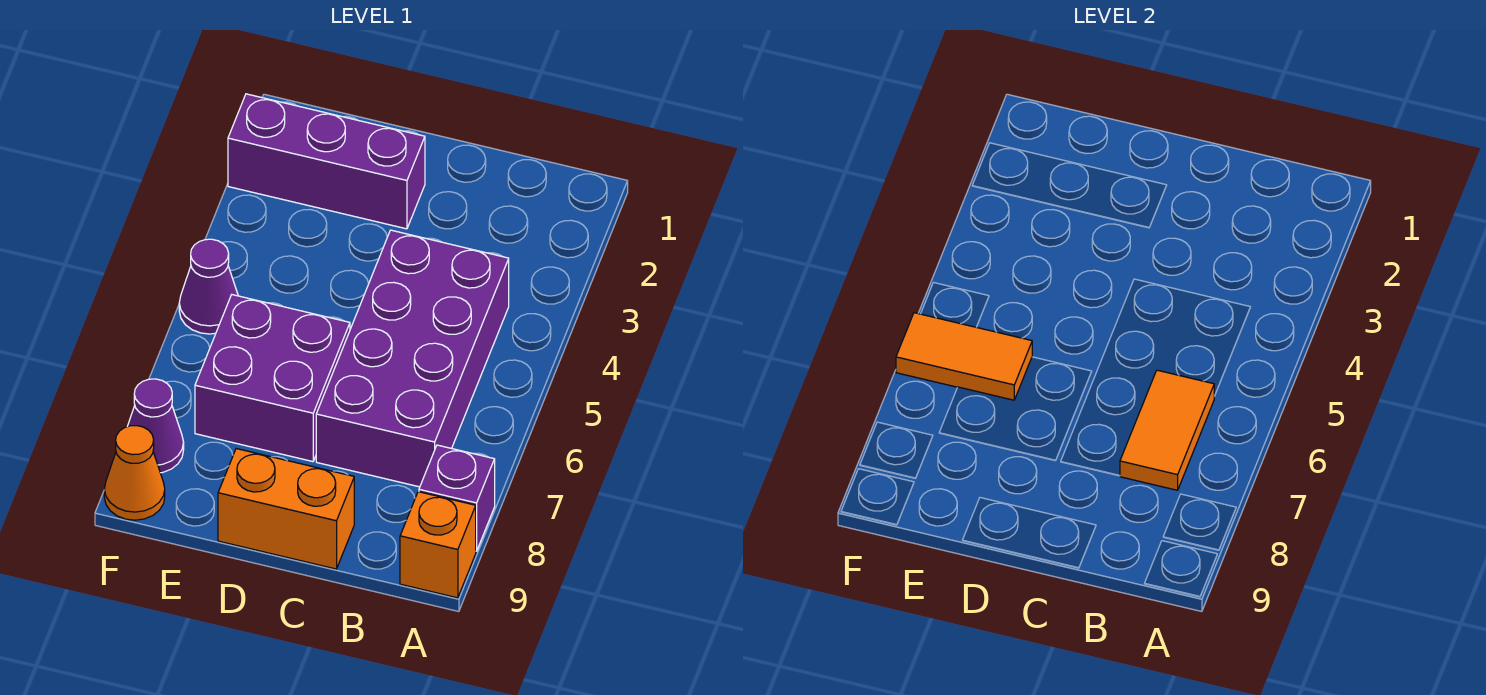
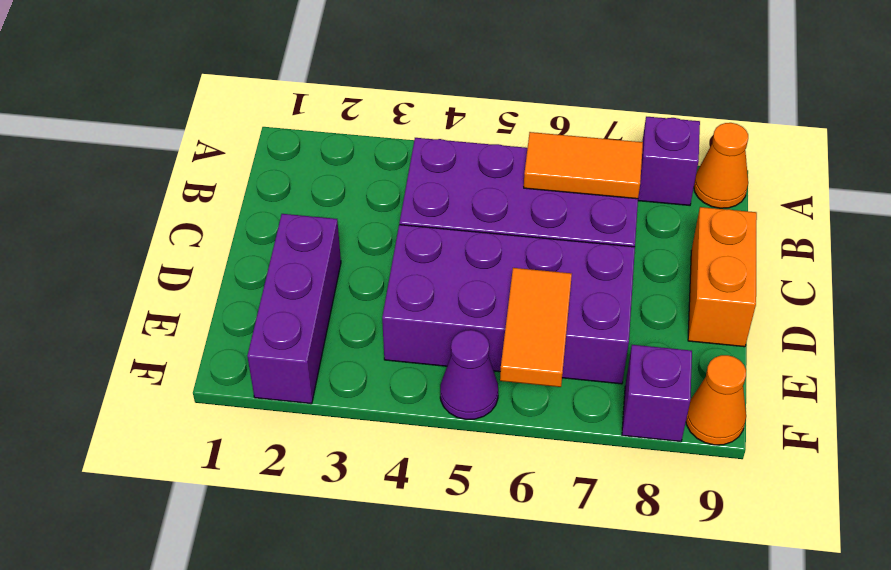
orange brick A9 level 1 -> orange cone A9 level 1
purple brick D6:E7 level 1 -> purple brick D4:E7 level 1
purple cone F8 level 1 -> purple brick F8 level 1

